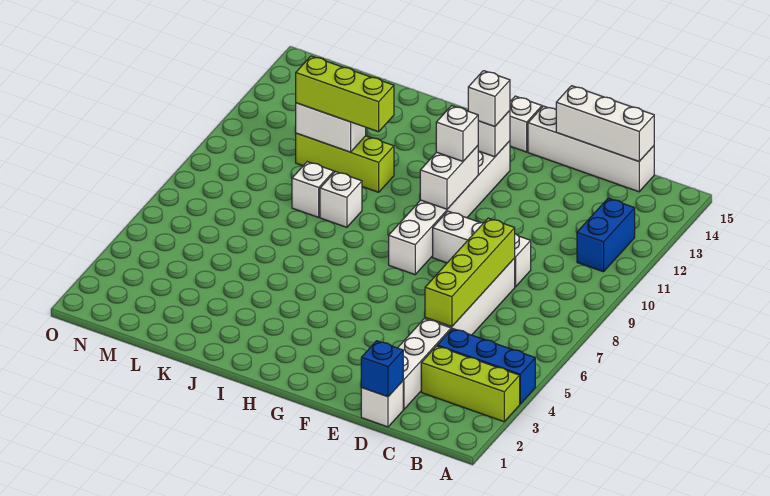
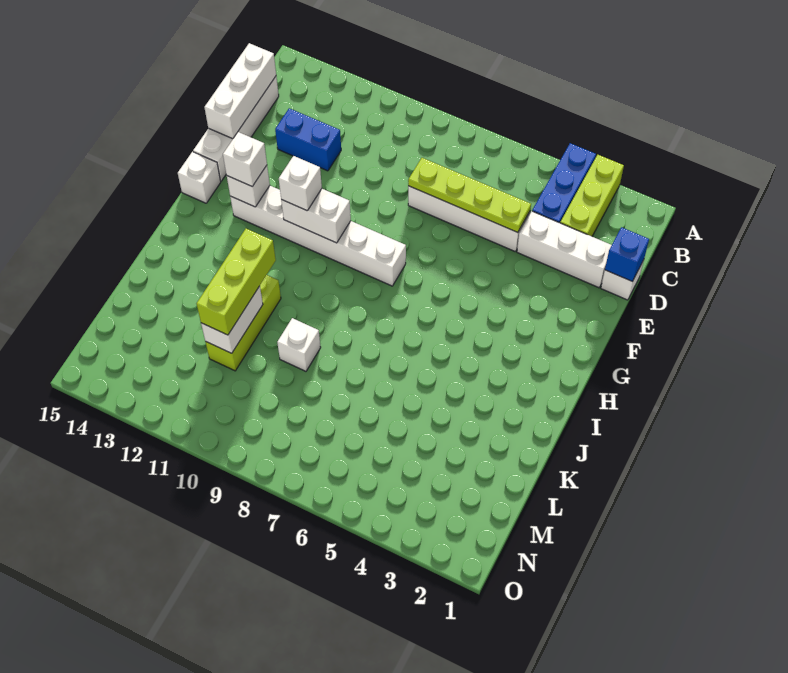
blue brick B11:B12 level 1 -> blue brick D12:D13 level 1
lime brick D5:D8 level 2 -> lime plate D5:D8 level 2
white brick D9:F9 level 1 -> none
white brick J9 level 1 -> none

